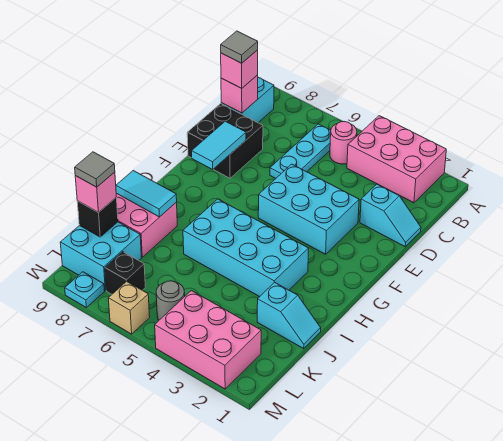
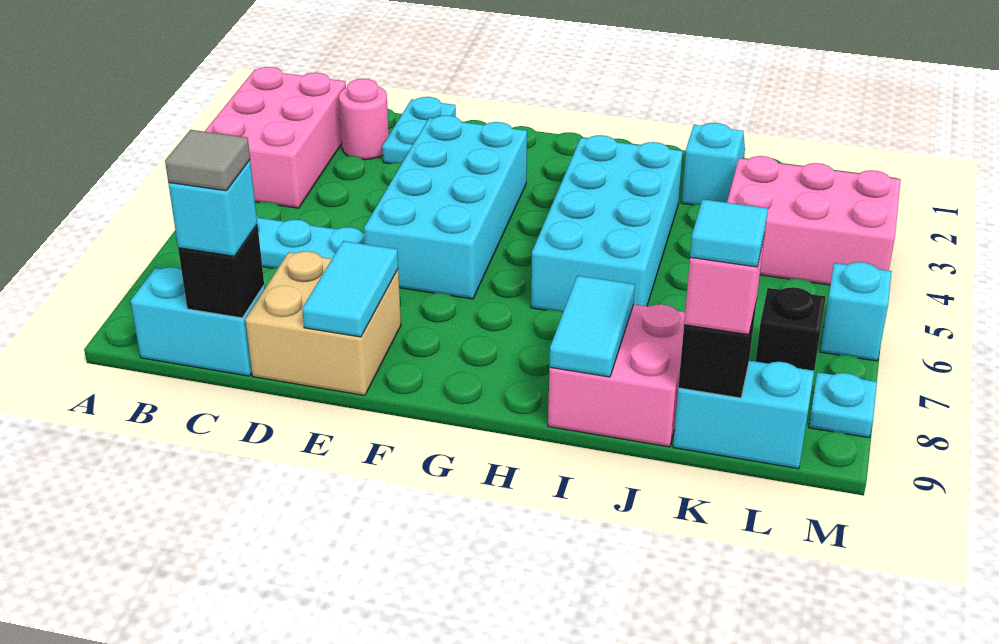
pink round brick B5 level 1 -> pink round brick C2 level 1
pink brick C9 level 2 -> black brick C9 level 2
pink brick C9 level 3 -> cyan brick C9 level 3
cyan slope D1:D2 level 1 top 2 -> cyan plate D1:D2 level 1
black brick D8:E9 level 1 -> tan brick D8:E9 level 1
cyan brick E3:F5 level 1 -> cyan brick E3:F6 level 1
cyan tile E8:F8 level 2 -> cyan tile E8:E9 level 2
cyan brick K8:L9 level 1 -> cyan brick K9:L9 level 1
grey tile K9 level 4 -> cyan tile K9 level 4
pink brick L2:M4 level 1 -> pink brick K3:M4 level 1
grey round brick L5 level 1 -> none
tan brick M6 level 1 -> cyan brick M6 level 1

